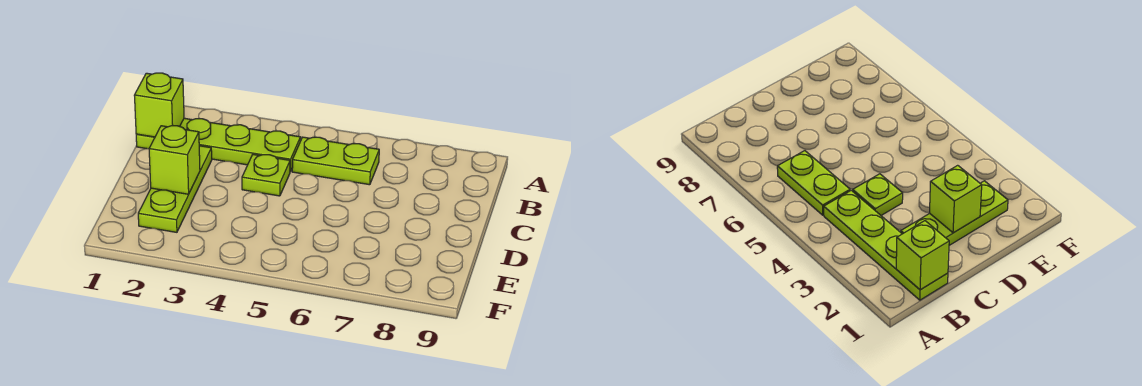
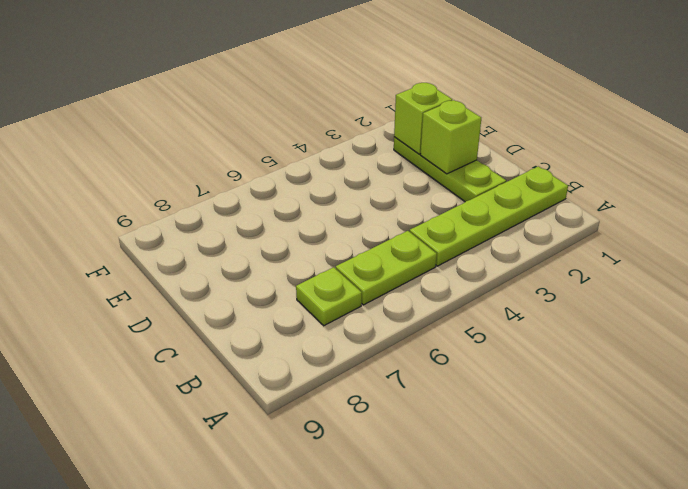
lime brick B1 level 2 -> lime brick E2 level 2
lime plate C4 level 1 -> lime plate B7 level 1

